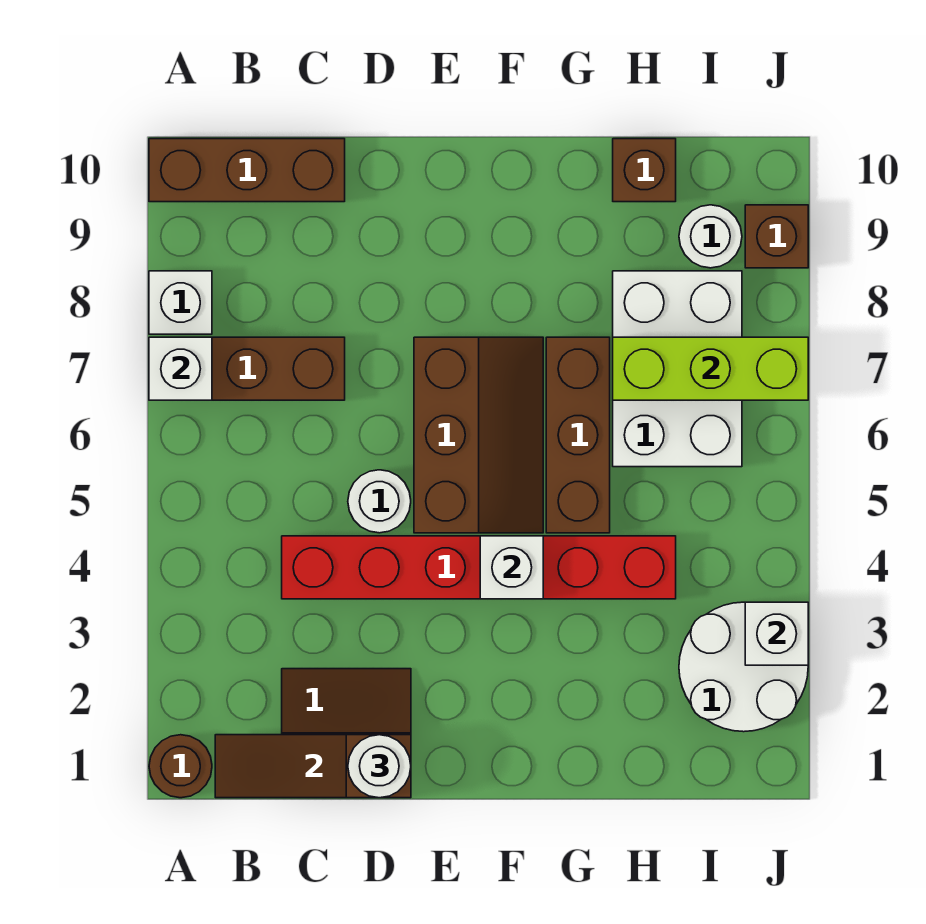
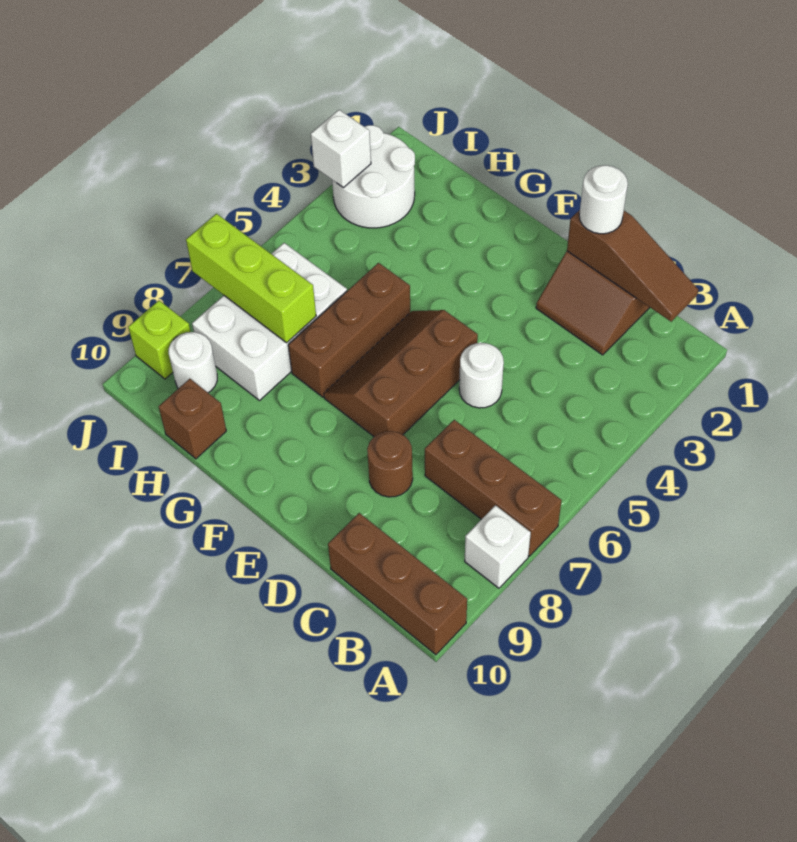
brown round brick A1 level 1 -> brown round brick D8 level 1
white brick A7 level 2 -> none
red brick C4:H4 level 1 -> none
white brick F4 level 2 -> none
brown brick J9 level 1 -> lime brick J9 level 1

